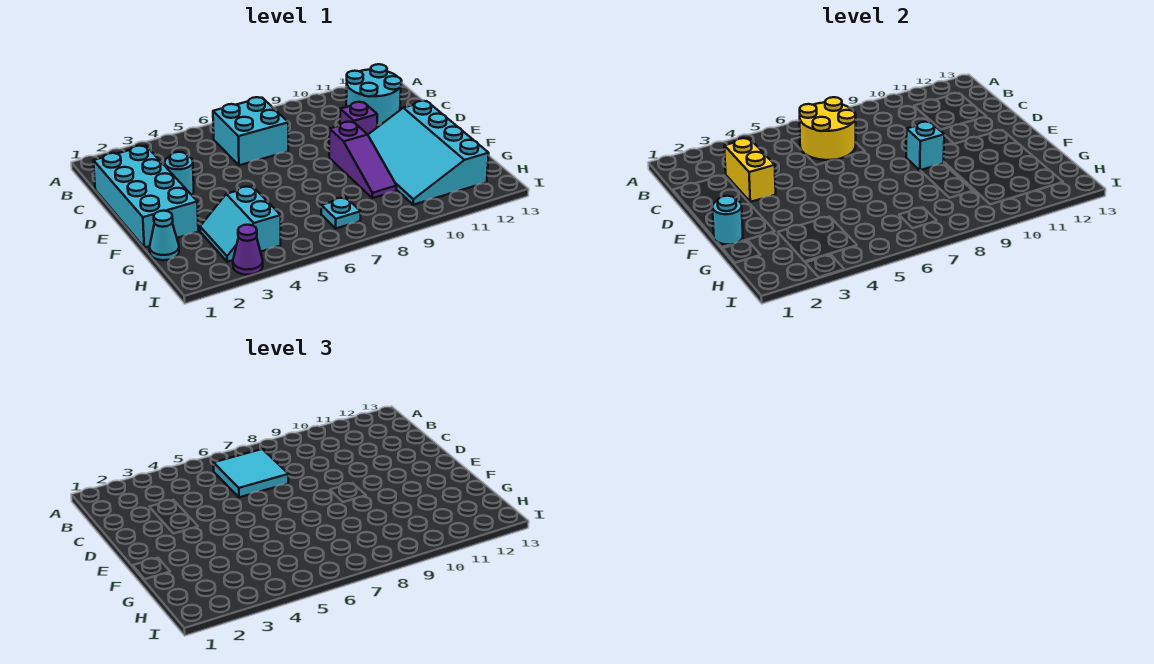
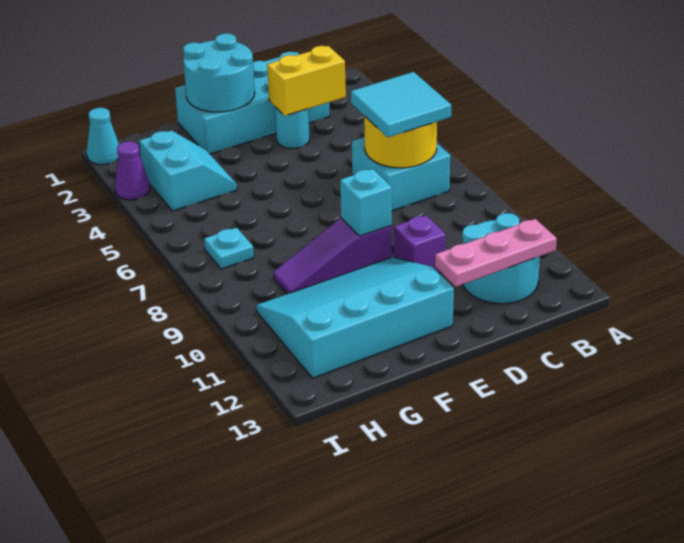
none -> pink plate B12:D12 level 2
cyan round brick F1 level 2 -> cyan round brick E1:F2 level 2
cyan cone G1 level 1 -> cyan cone I1 level 1
cyan slope G3:H4 level 1 top 4 -> cyan slope G3:H4 level 1 top H

